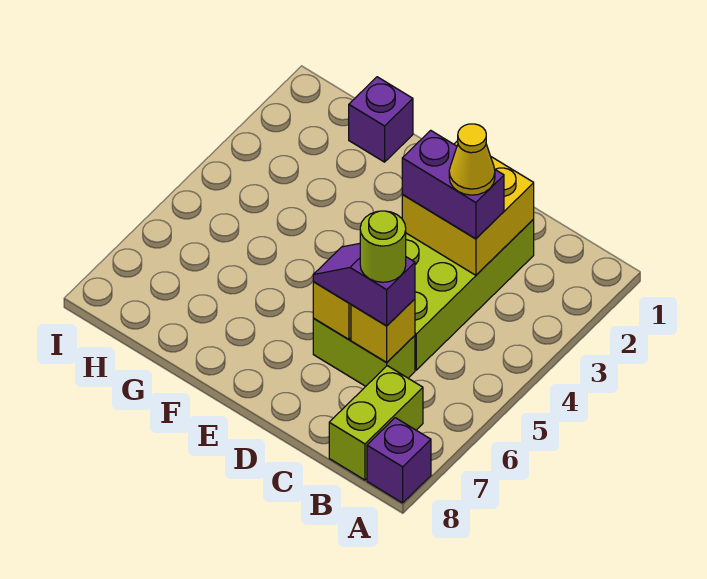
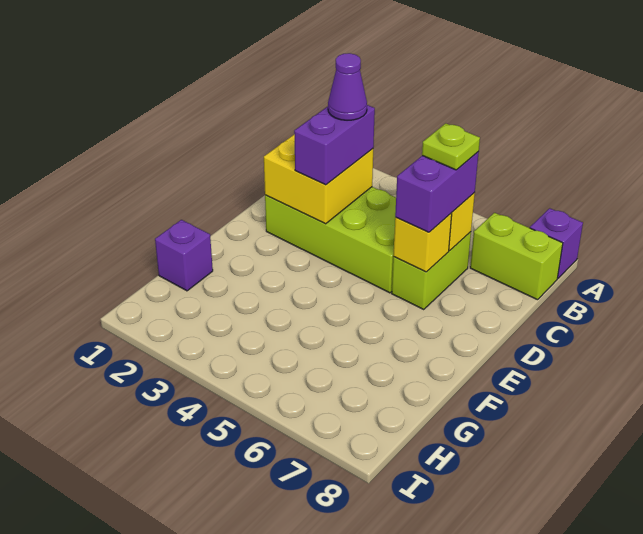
yellow cone C3 level 4 -> purple cone C3 level 4
purple slope C6:D6 level 3 top C -> purple brick C6:D6 level 3
lime round brick C6 level 4 -> lime plate C6 level 4

